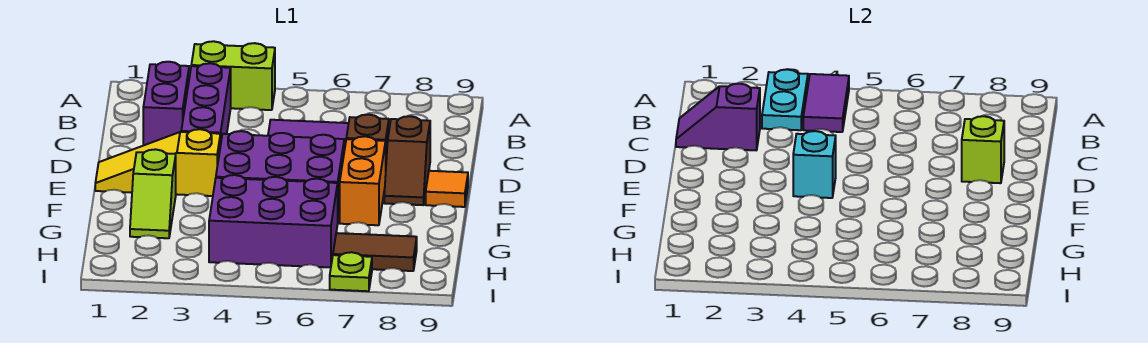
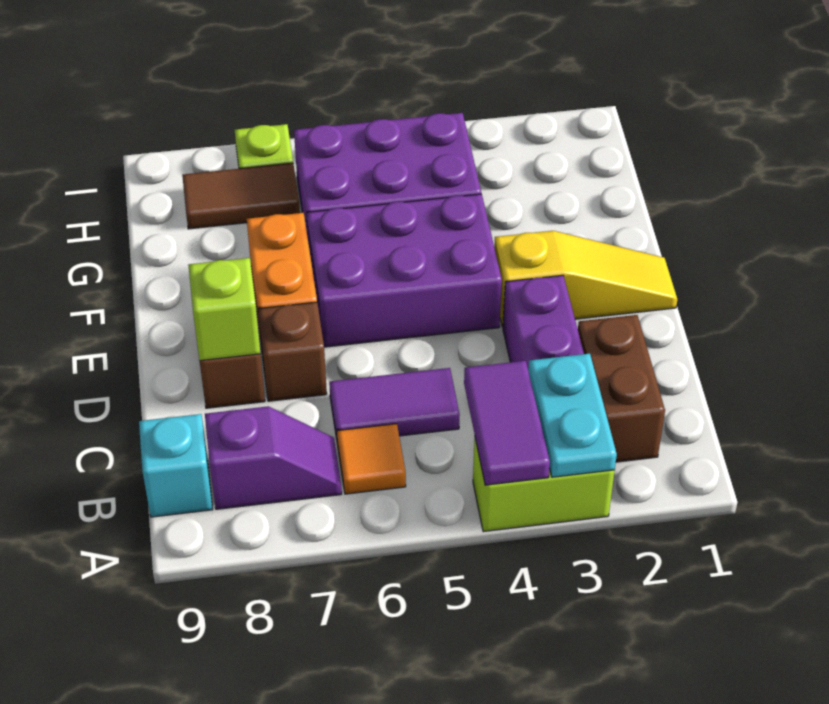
purple brick B2:C2 level 1 -> brown brick B2:C2 level 1
purple slope C1:C2 level 2 top 2 -> purple slope B7:B8 level 1 top 8
cyan brick E4 level 2 -> cyan brick B9 level 1
orange tile E9 level 1 -> orange tile B6 level 1
lime slope F2:G2 level 1 top F -> none

